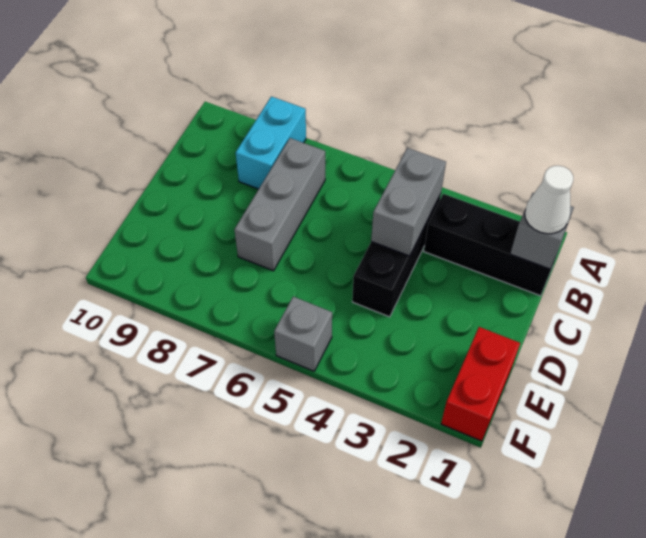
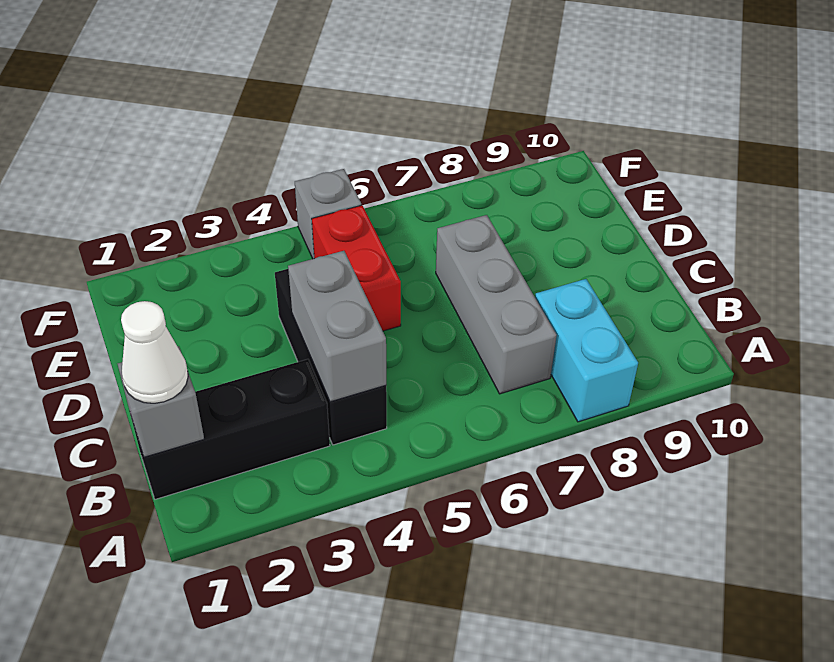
red brick E1:F1 level 1 -> red brick D5:E5 level 1

